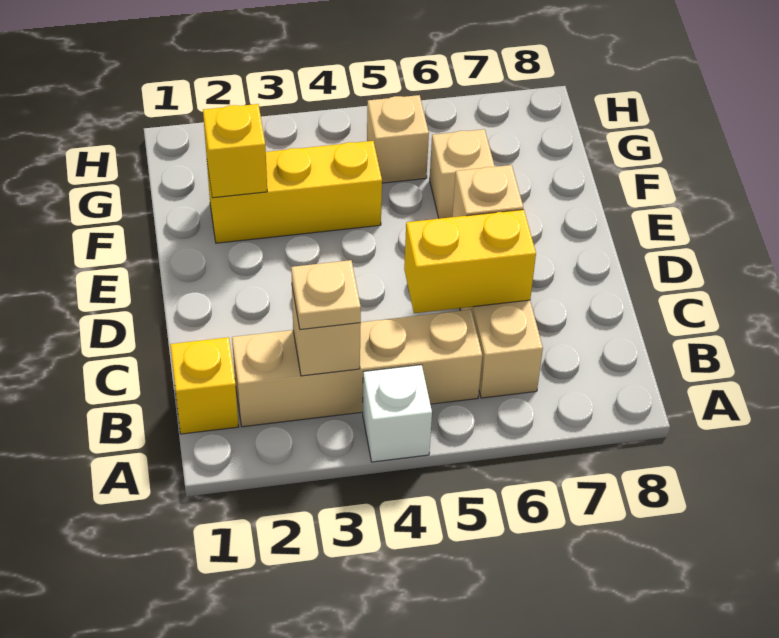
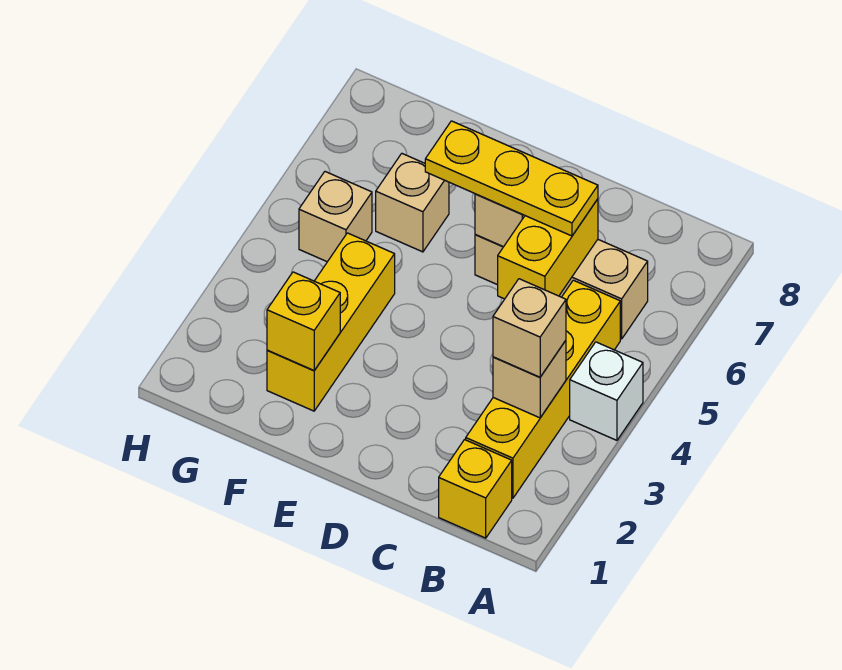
tan brick B2:B5 level 1 -> yellow brick B2:B5 level 1
tan plate B3 level 3 -> tan brick B3 level 3
none -> yellow plate C6:E6 level 3

